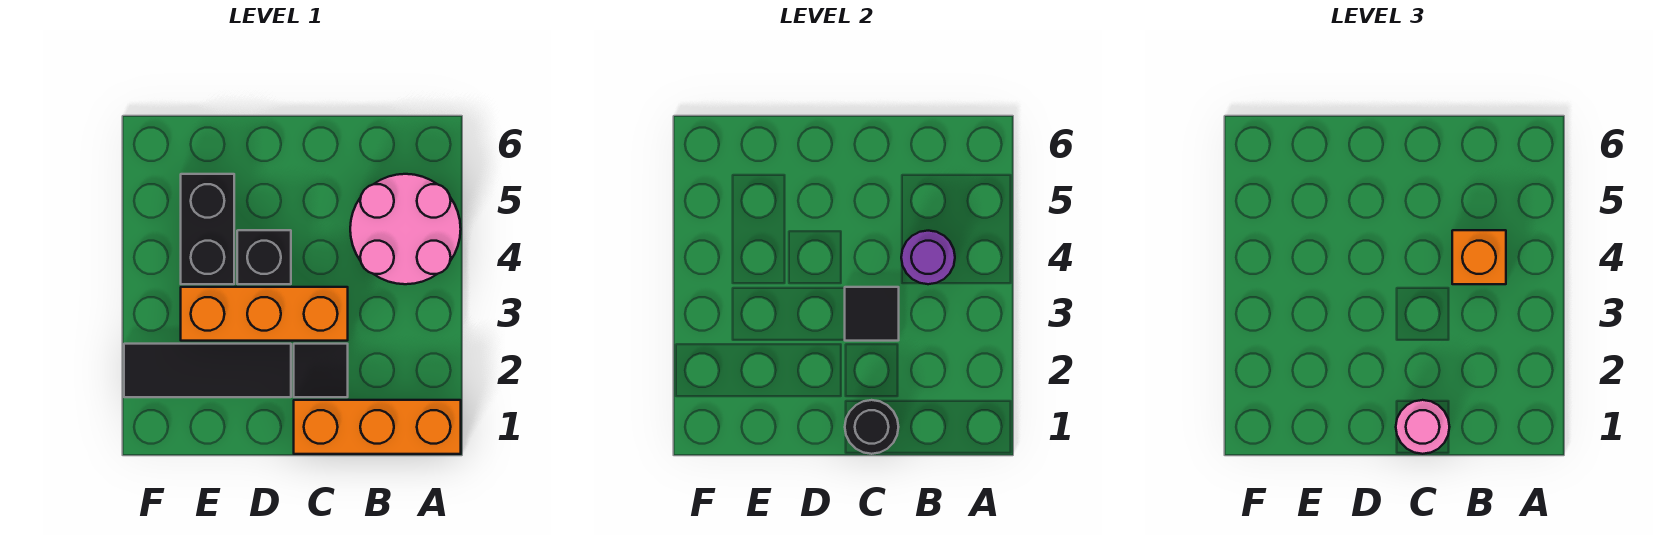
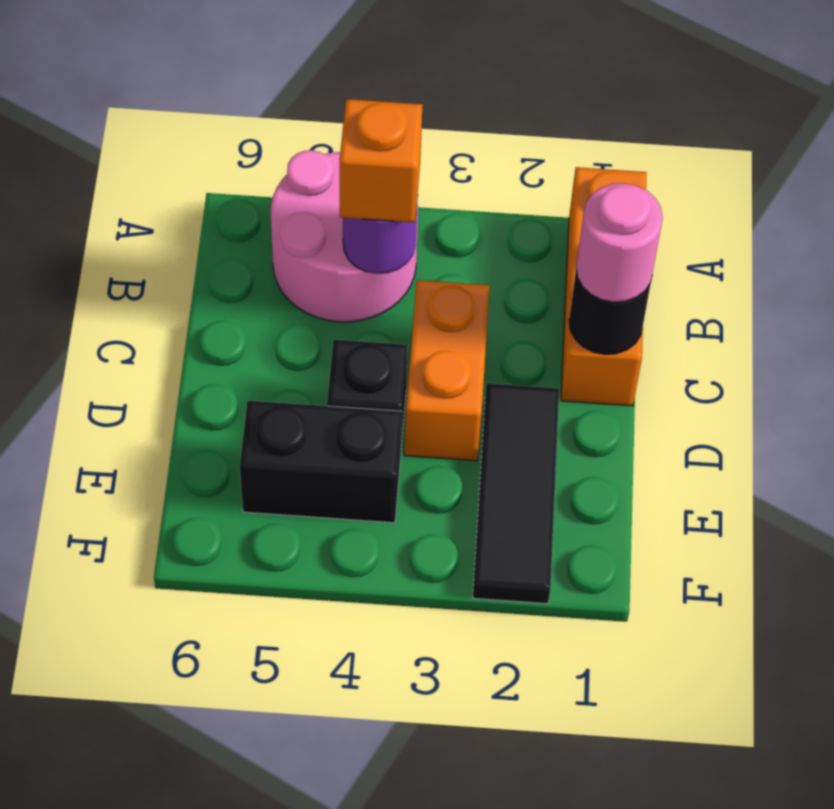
black tile C2 level 1 -> none
orange brick C3:E3 level 1 -> orange brick C3:D3 level 1
black tile C3 level 2 -> none

